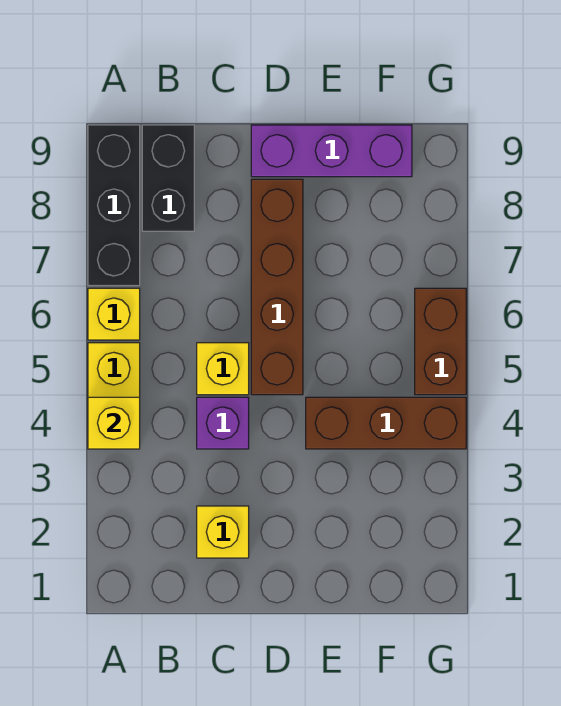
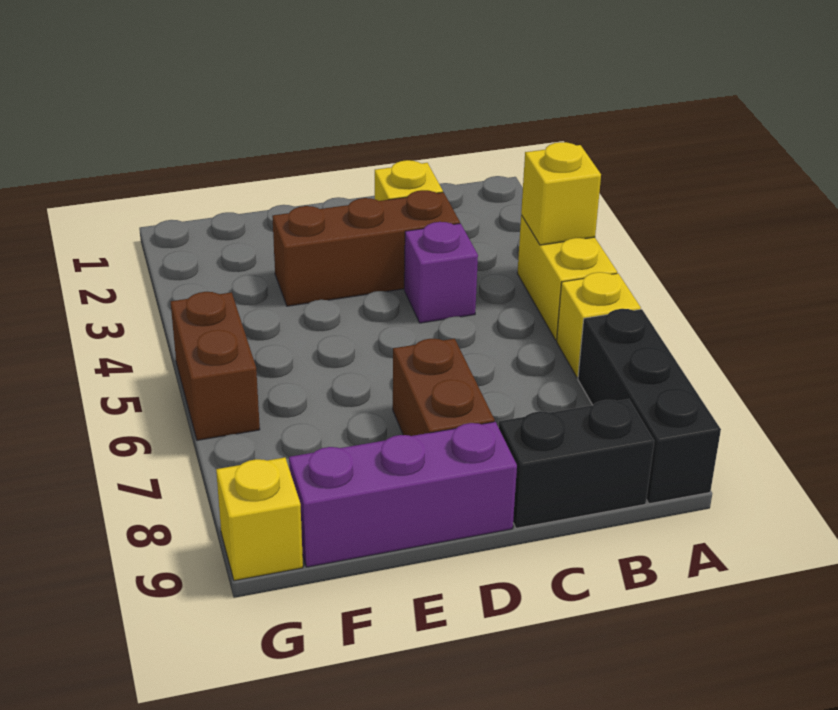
black brick B8:B9 level 1 -> black brick B9:C9 level 1
yellow brick C5 level 1 -> yellow brick G9 level 1
brown brick D5:D8 level 1 -> brown brick D7:D8 level 1
brown brick E4:G4 level 1 -> brown brick C3:E3 level 1

